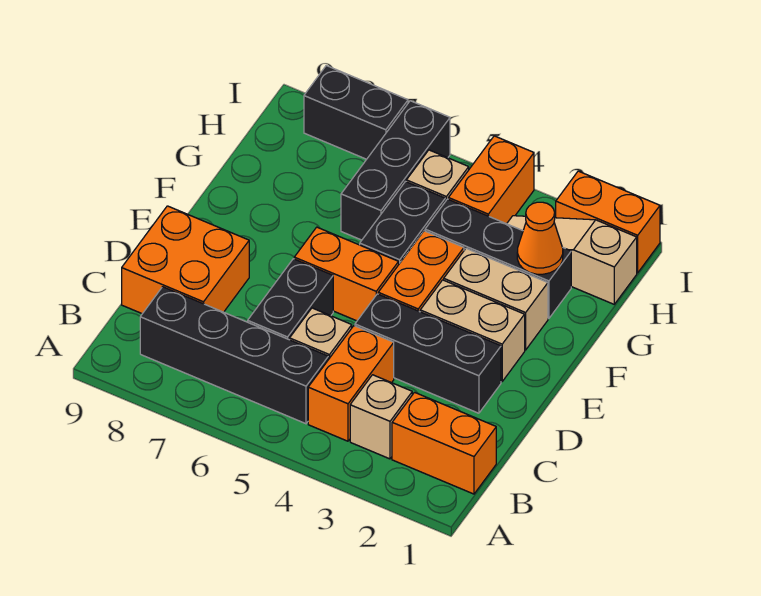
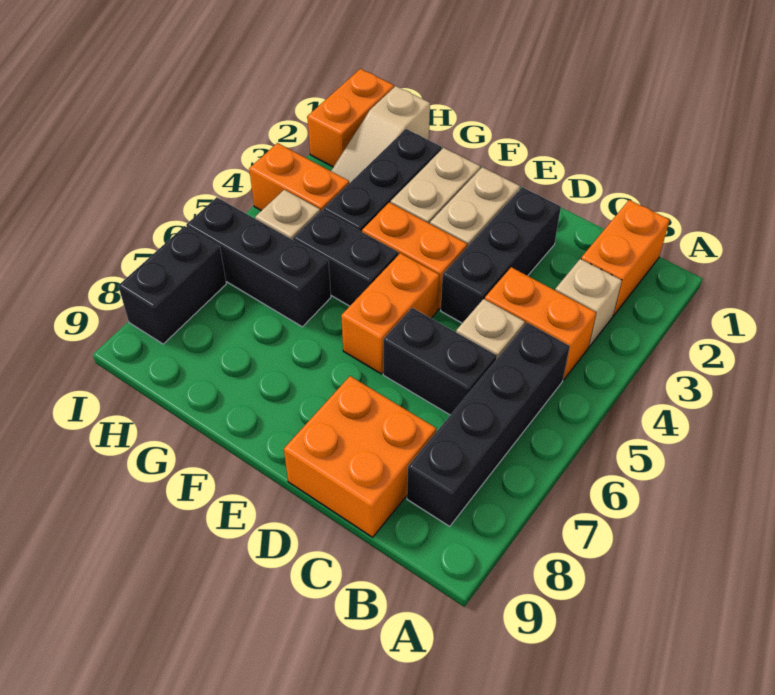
orange cone G2 level 2 -> none

